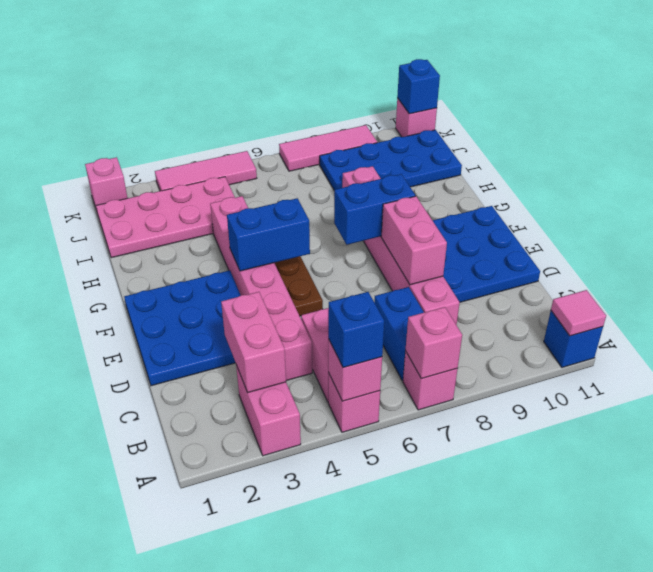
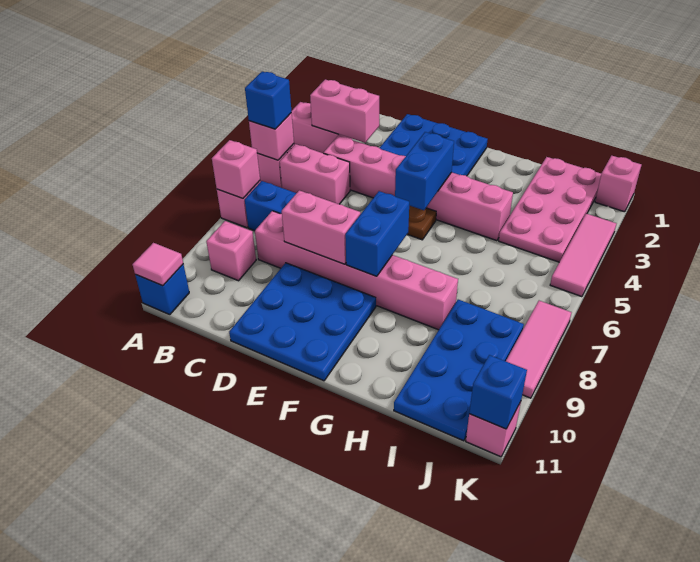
none -> pink brick B9 level 1

